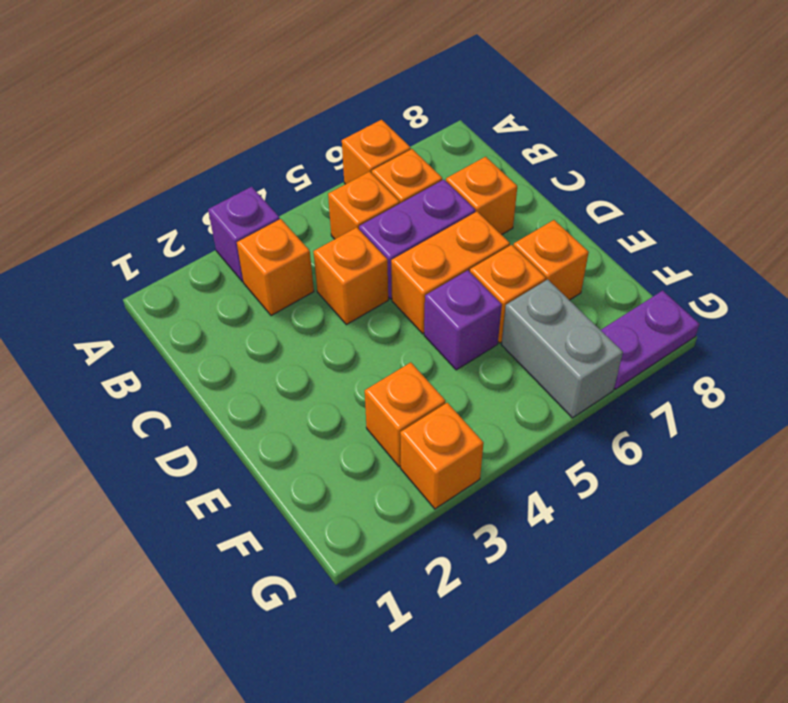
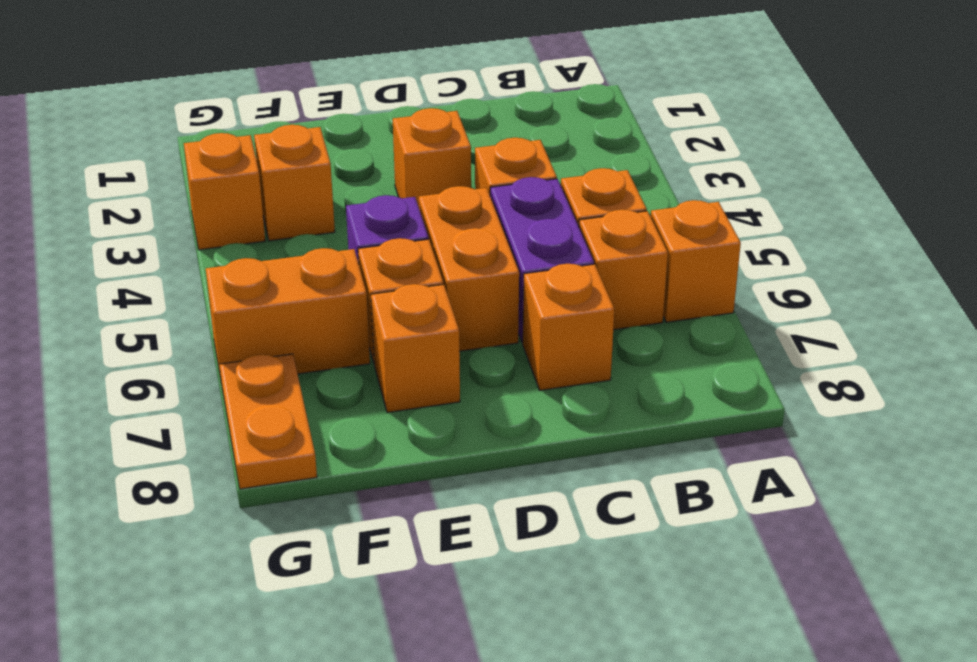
purple brick A3 level 1 -> none
orange brick B3 level 1 -> orange brick D3 level 1
grey brick F6:G6 level 1 -> orange brick F6:G6 level 1
purple plate G7:G8 level 1 -> orange plate G7:G8 level 1

